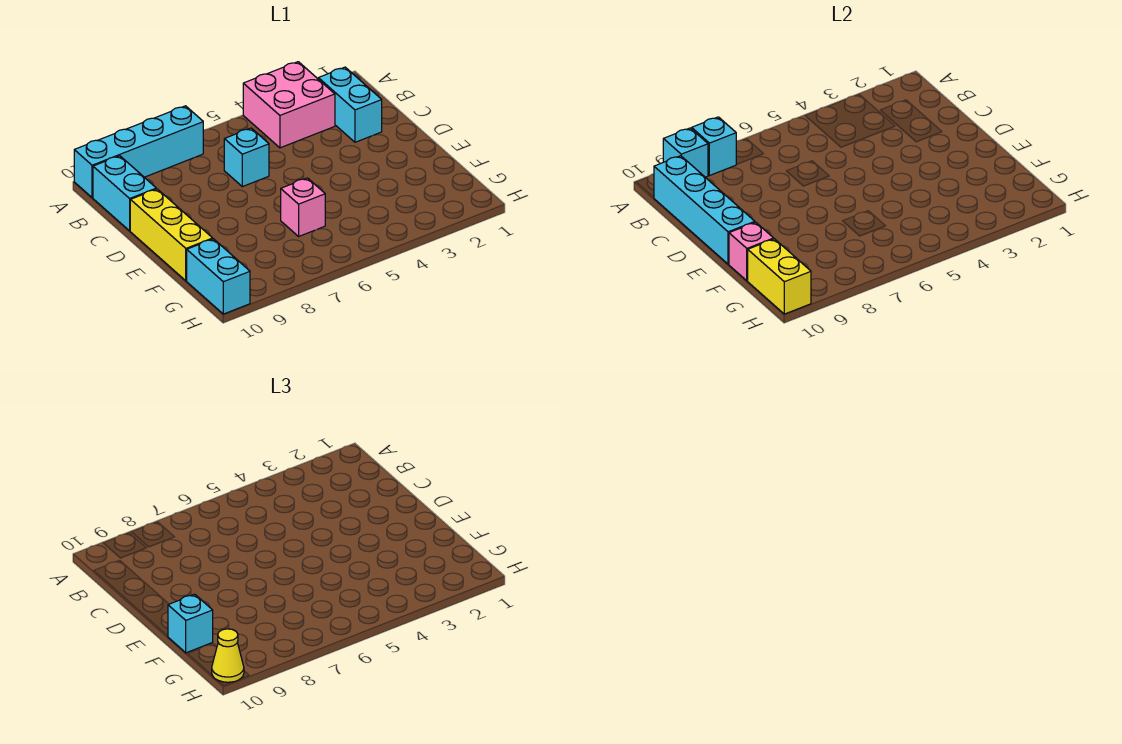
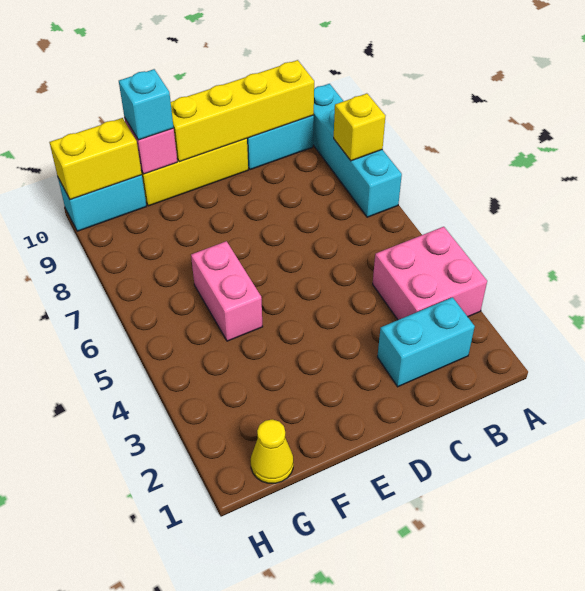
cyan brick A8 level 2 -> yellow brick A8 level 2
cyan brick A9 level 2 -> none
cyan brick B10:E10 level 2 -> yellow brick B10:E10 level 2
cyan brick C6 level 1 -> none
pink brick F6 level 1 -> pink brick F5:F6 level 1
yellow cone H10 level 3 -> yellow cone G1 level 1

